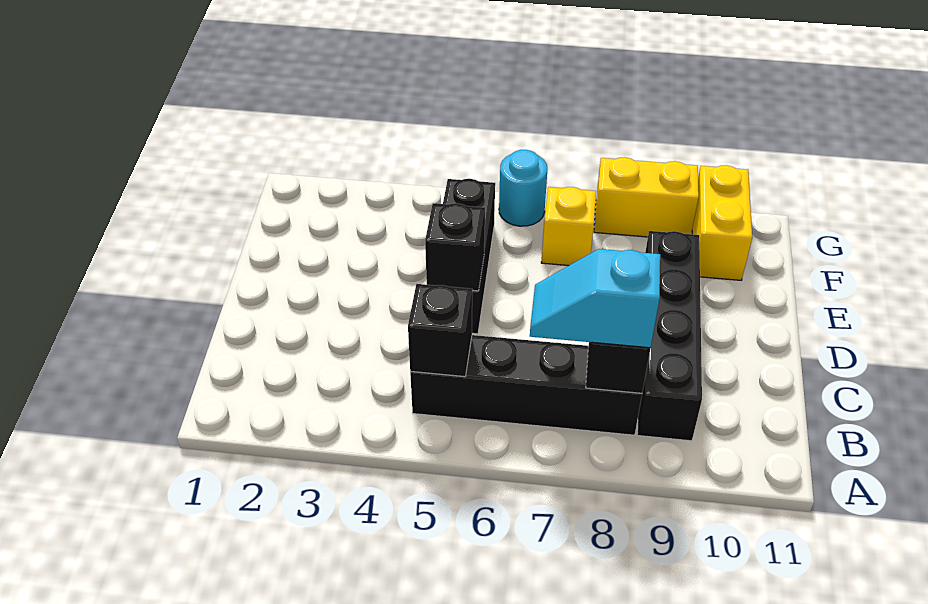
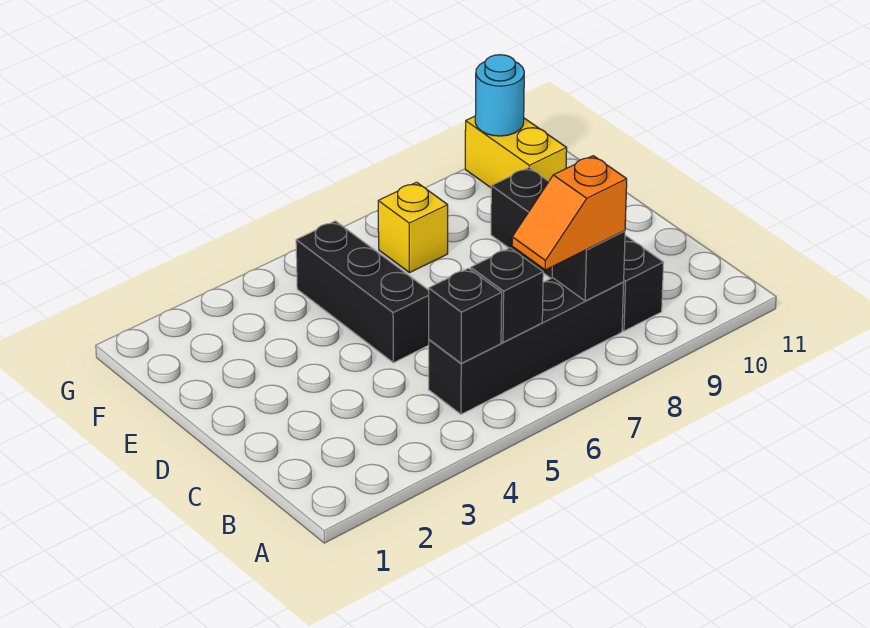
cyan slope B7:B8 level 3 top 8 -> orange slope B7:B8 level 3 top 8
black brick D5 level 2 -> black brick B6 level 2
cyan round brick G6 level 1 -> cyan round brick G10 level 2
yellow brick G8:G9 level 1 -> none

